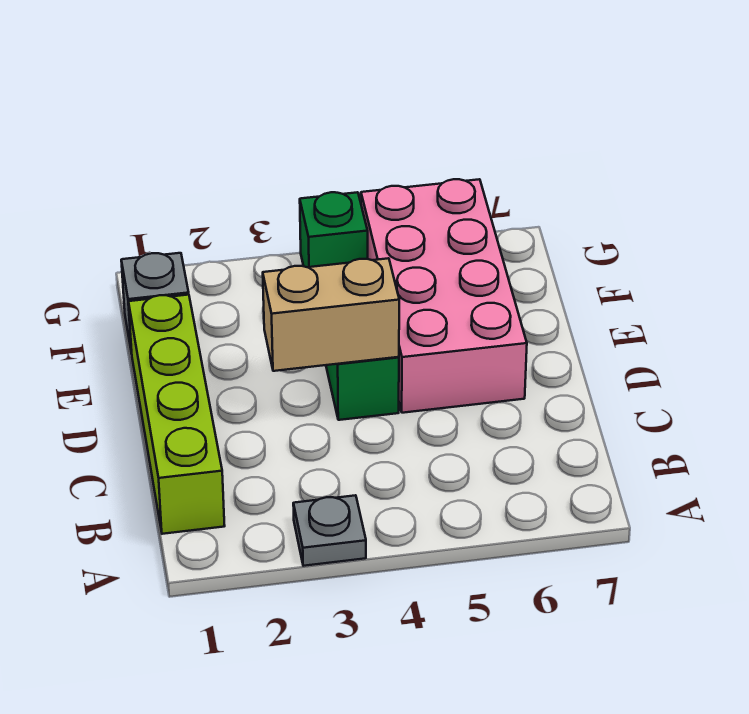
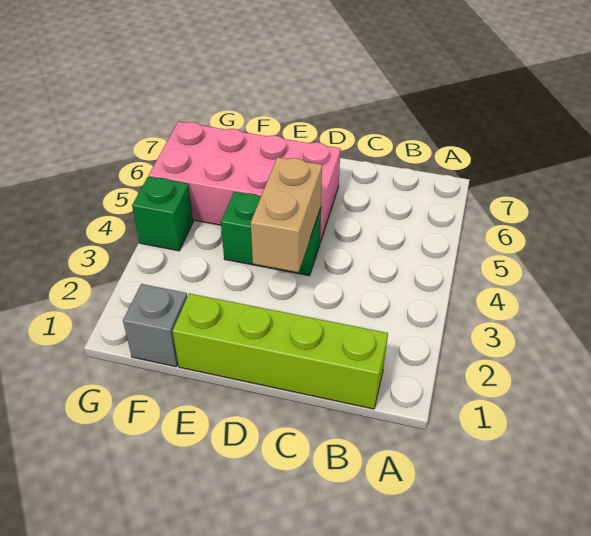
grey plate A3 level 1 -> none

